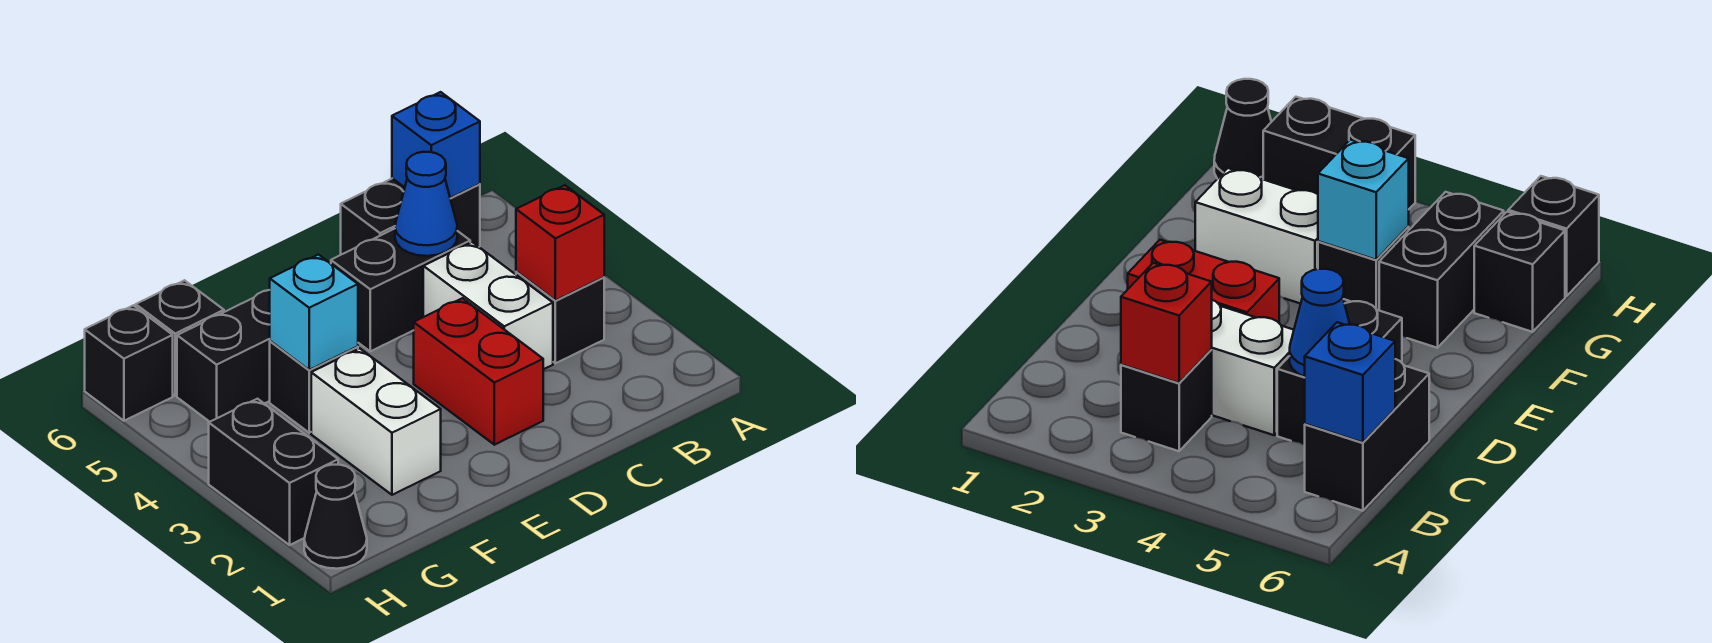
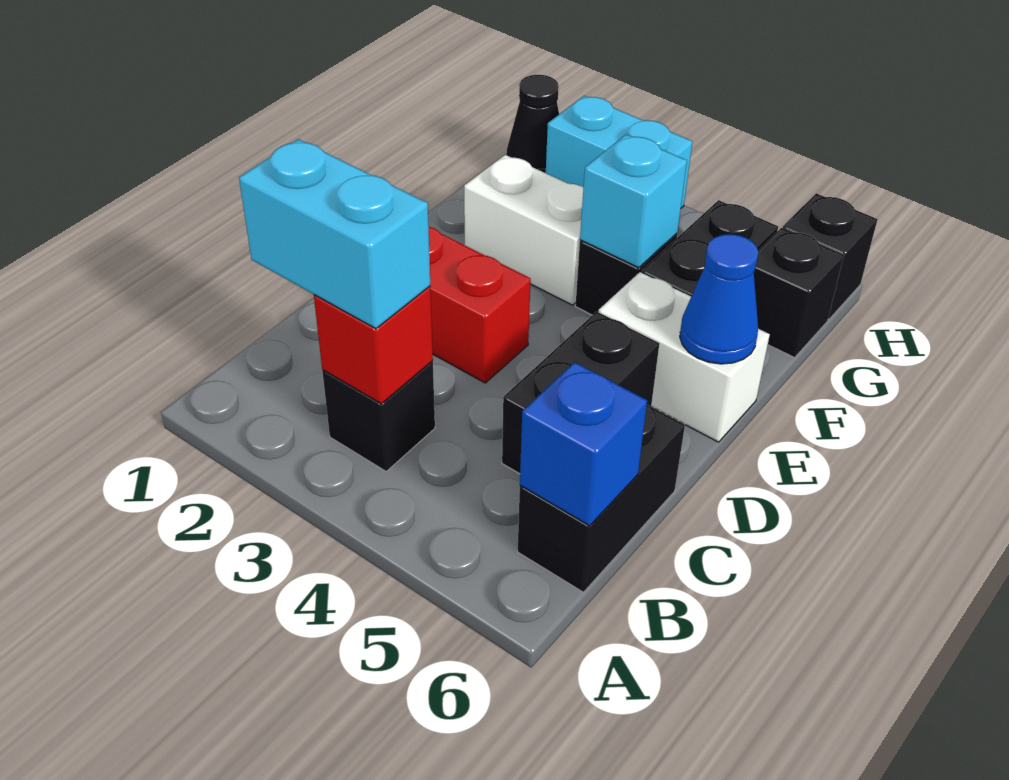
none -> cyan brick B2:B3 level 3
white brick C3:C4 level 1 -> white brick E5:E6 level 1
blue cone C5 level 2 -> blue cone E6 level 2
black brick H2:H3 level 1 -> cyan brick H2:H3 level 1

